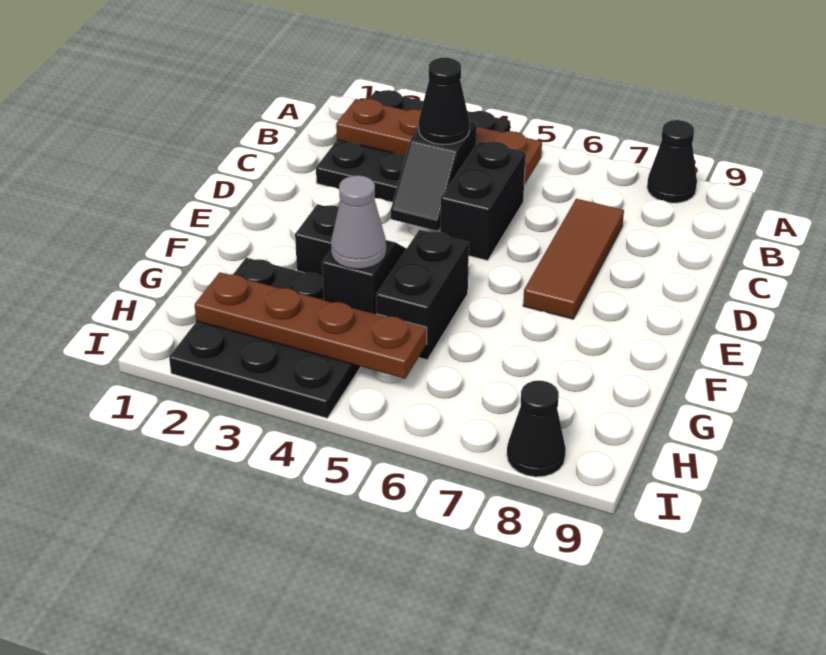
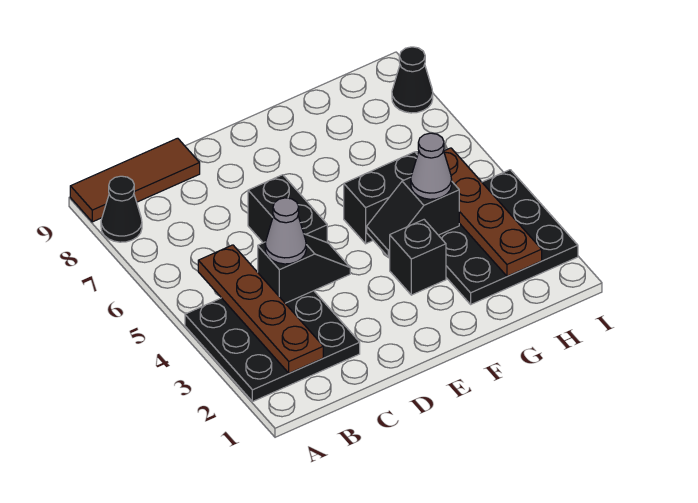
black cone C4 level 3 -> grey cone C4 level 3
black brick C5:D5 level 1 -> black brick D5:D6 level 1
brown tile C7:E7 level 1 -> brown tile A9:C9 level 1

